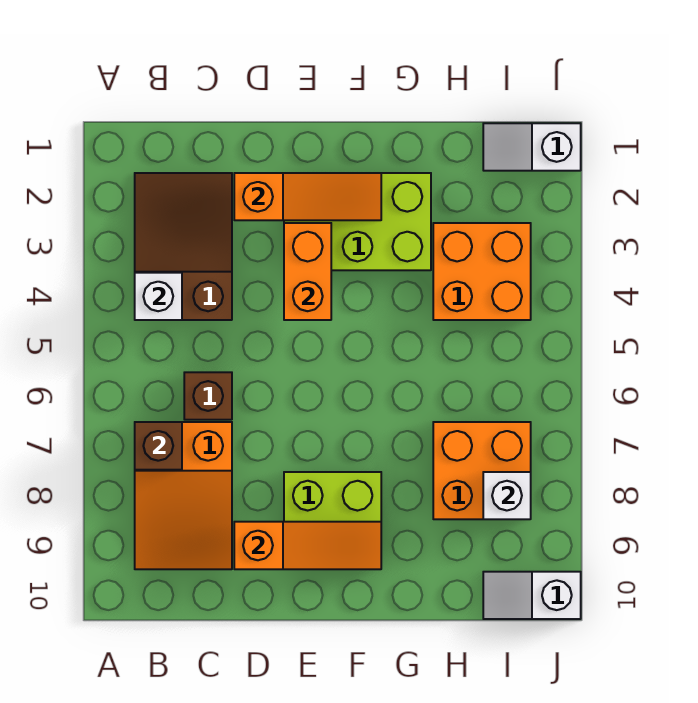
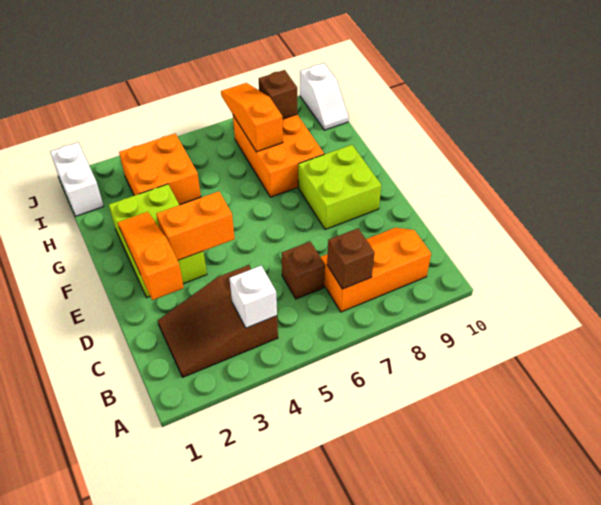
orange slope B7:C9 level 1 top 7 -> orange slope B7:C9 level 1 top B
orange slope D9:F9 level 2 top D -> orange slope H7:J7 level 2 top H
orange brick H7:I8 level 1 -> orange brick G7:I8 level 1
white slope I1:J1 level 1 top J -> white brick I1:J1 level 1
white brick I8 level 2 -> brown brick I8 level 2

